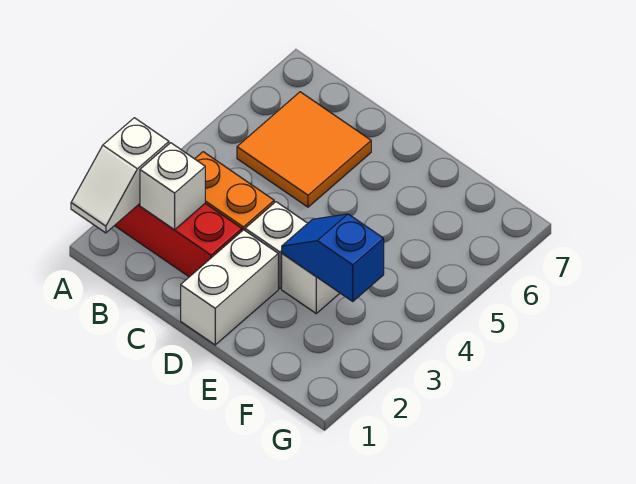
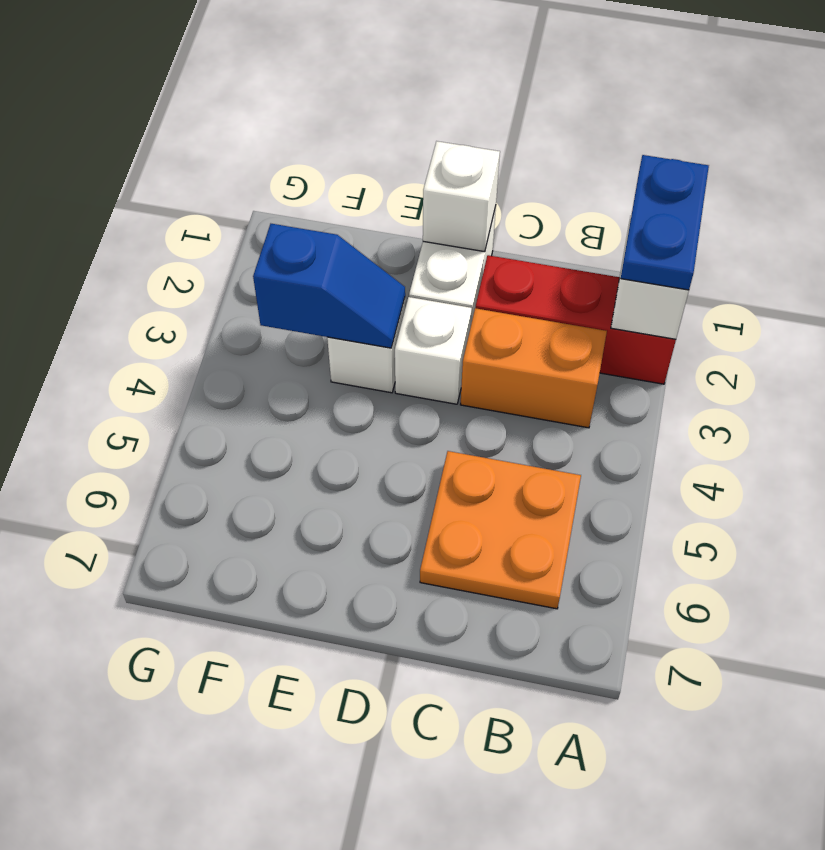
none -> blue plate A1:A2 level 3
white brick B2 level 2 -> white brick D1 level 2
orange tile B5:C6 level 1 -> orange plate B5:C6 level 1

